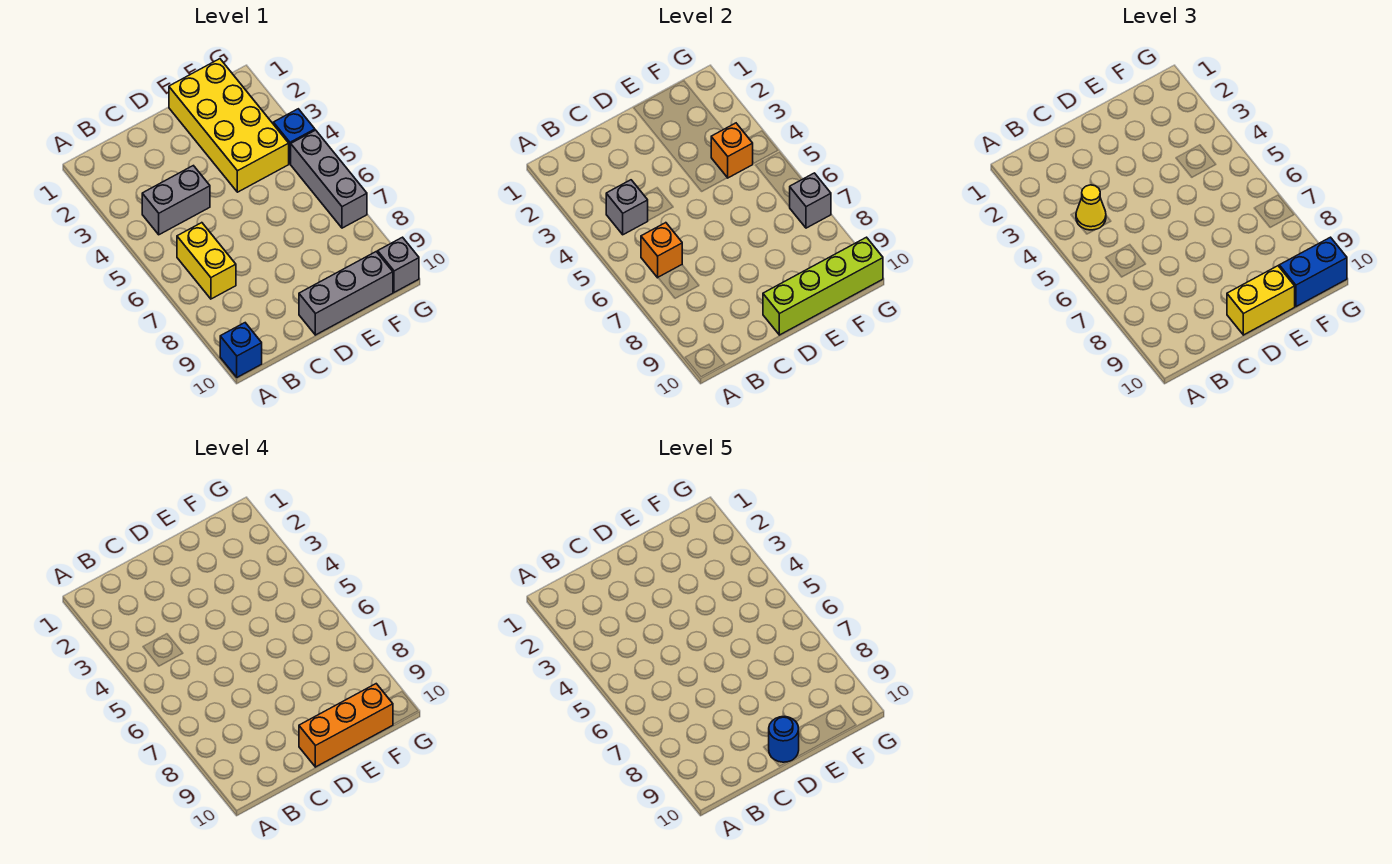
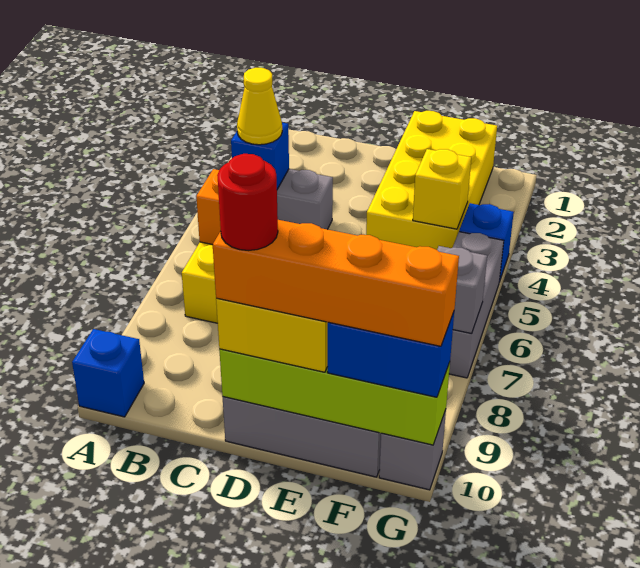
grey brick B4 level 2 -> blue brick B4 level 2
orange brick D10:F10 level 4 -> orange brick D10:G10 level 4
blue round brick D10 level 5 -> red round brick D10 level 5
orange brick F4 level 2 -> yellow brick F4 level 2

